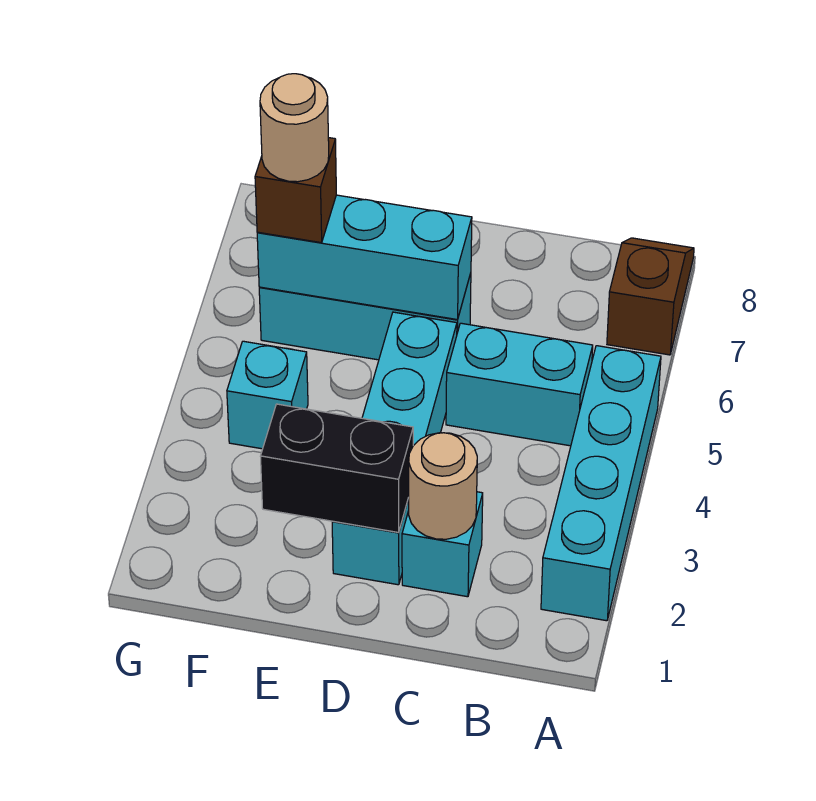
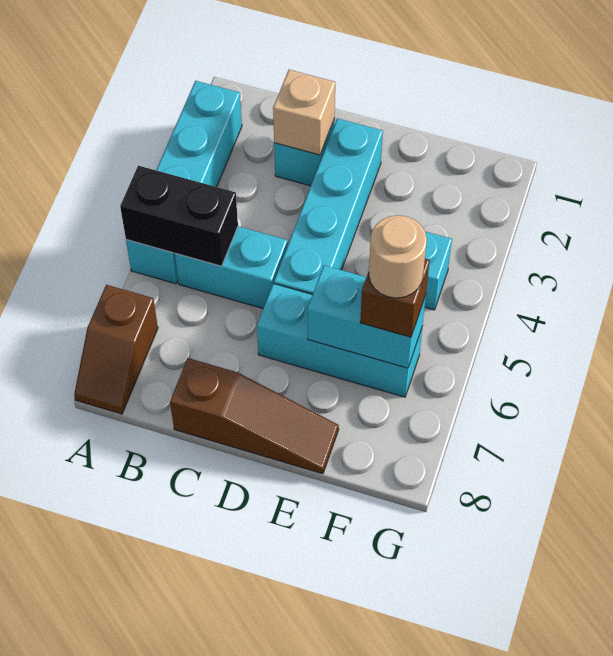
tan round brick C2 level 2 -> tan brick C2 level 2
none -> brown slope C8:E8 level 1 top C
black brick D2:E2 level 2 -> black brick A5:B5 level 2
cyan brick D6:F6 level 2 -> cyan brick E6:F6 level 2

